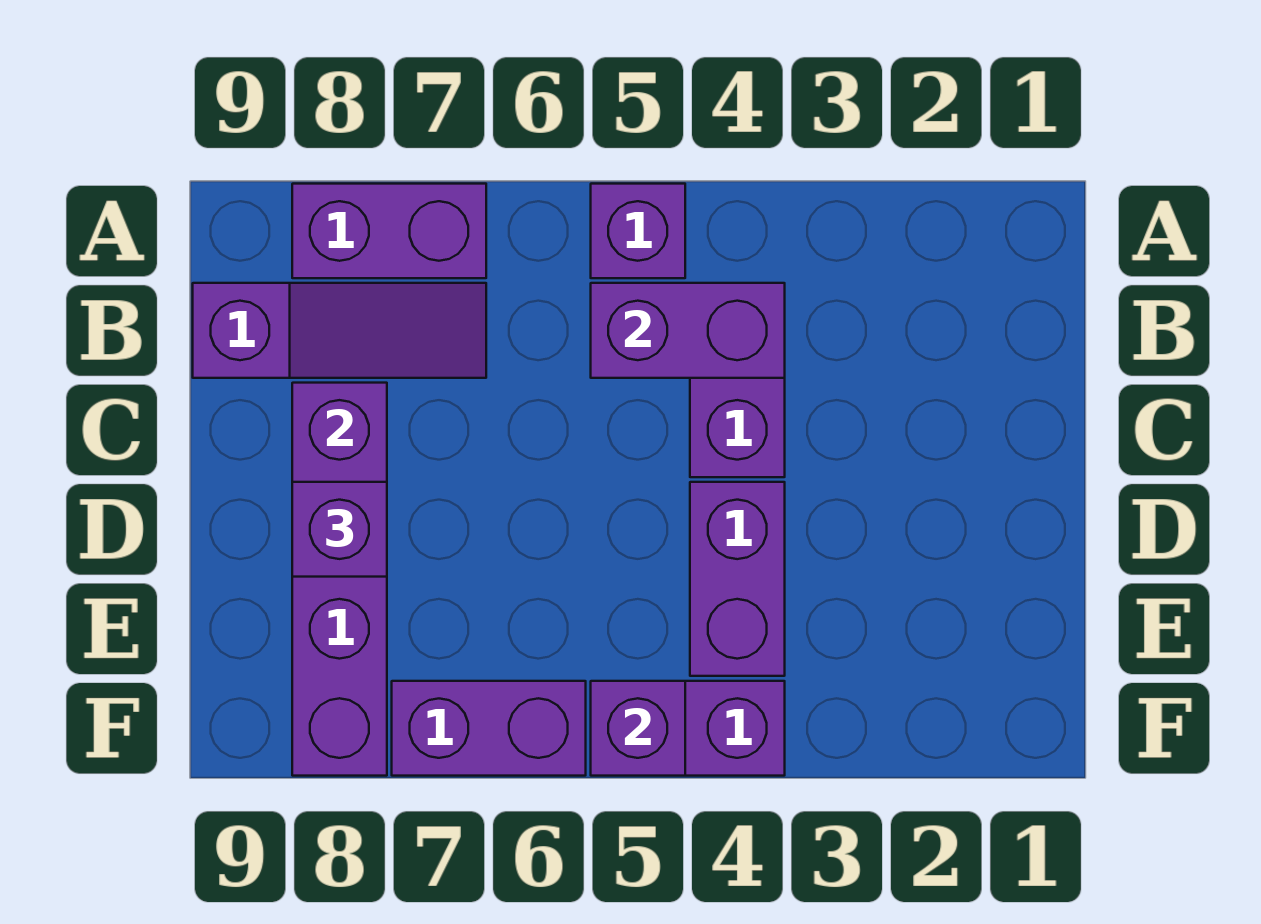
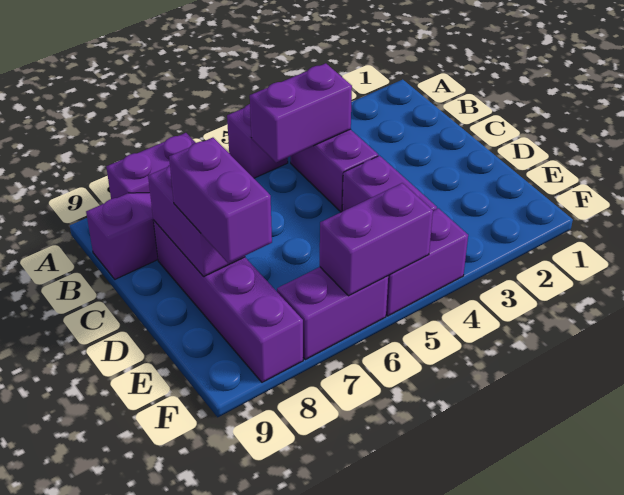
purple brick D8 level 3 -> purple brick D8:E8 level 3
purple brick F5 level 2 -> purple brick F5:F6 level 2

